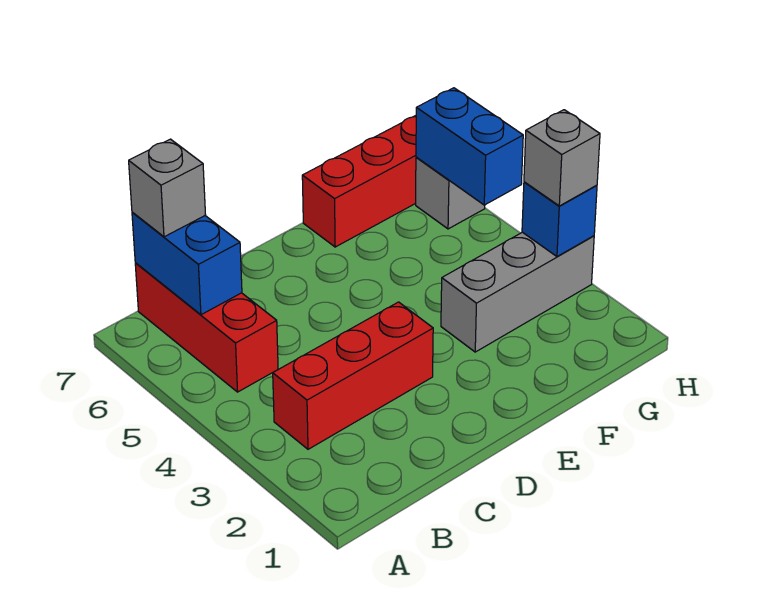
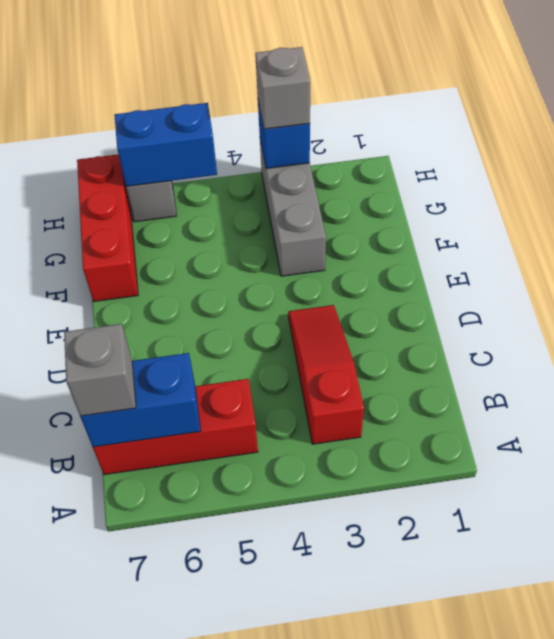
red brick B3:D3 level 1 -> red slope B3:D3 level 1 top B

